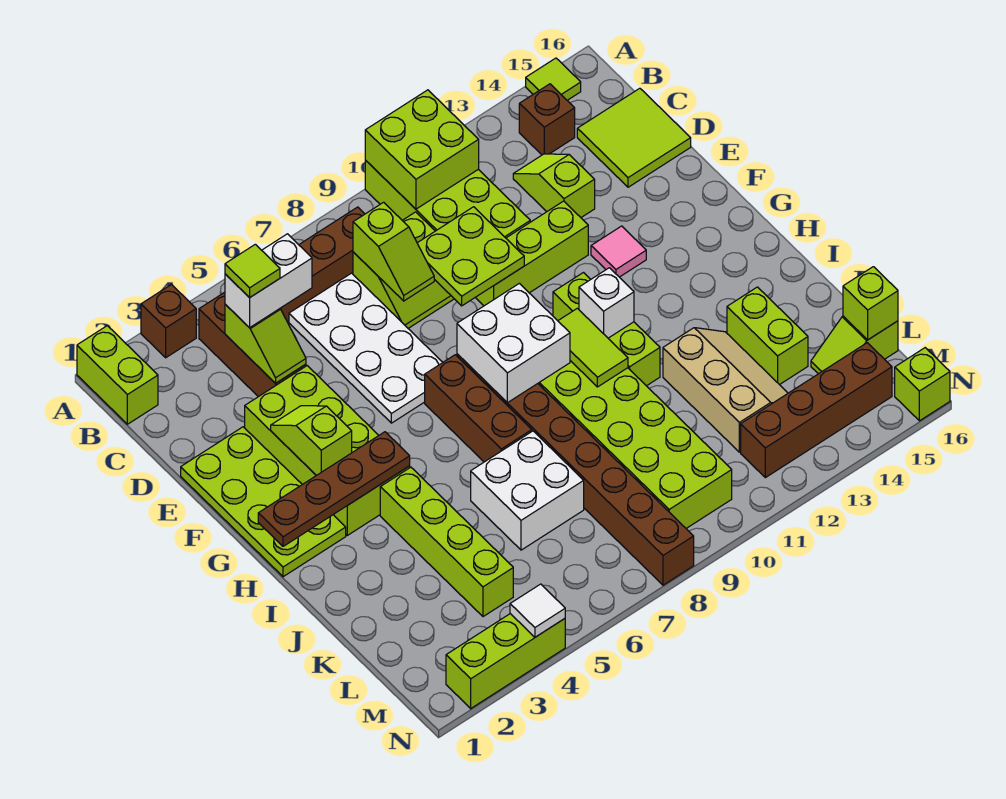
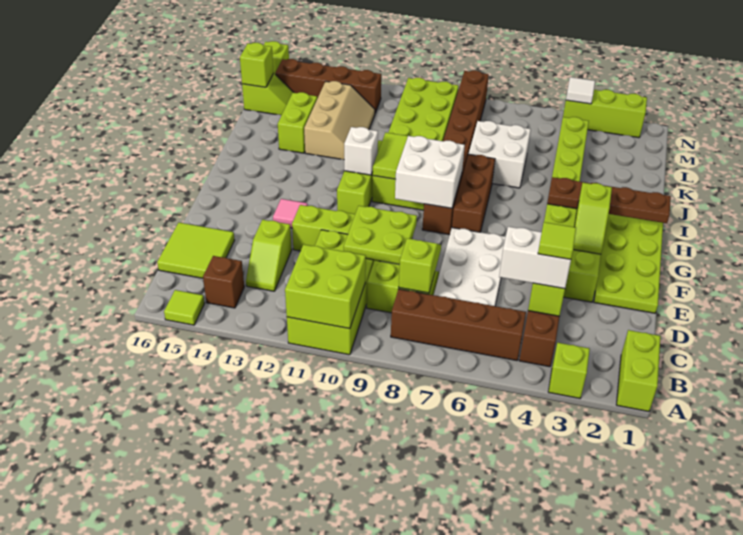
brown brick A3 level 1 -> lime brick A3 level 1
tan slope J12:L13 level 1 top 12 -> tan slope J12:L13 level 1 top 13

